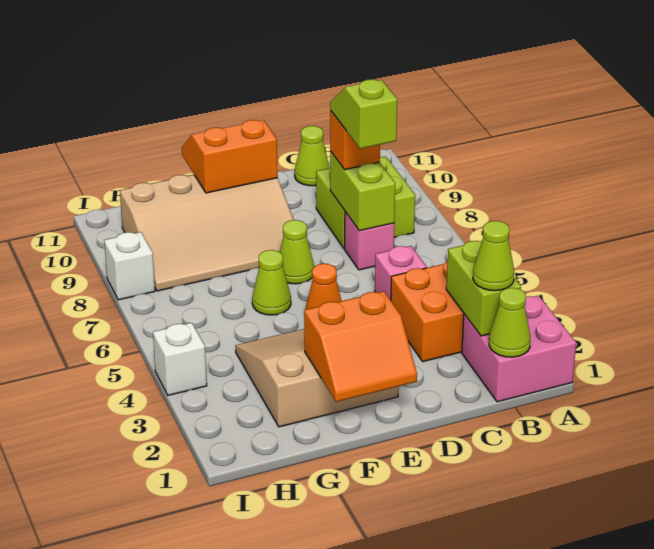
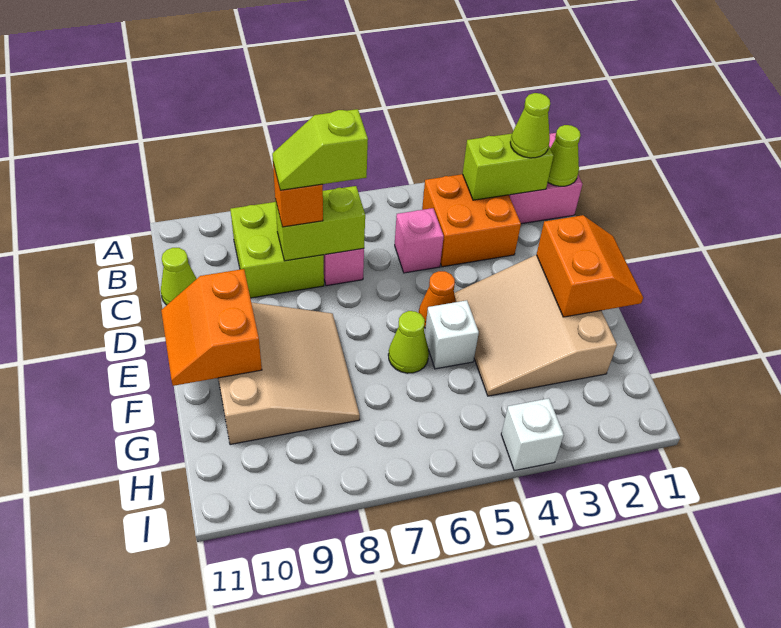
lime cone E7 level 1 -> none
tan slope E8:H10 level 1 top 10 -> tan slope E8:G10 level 1 top 10
white brick I8 level 1 -> white brick F5 level 1

